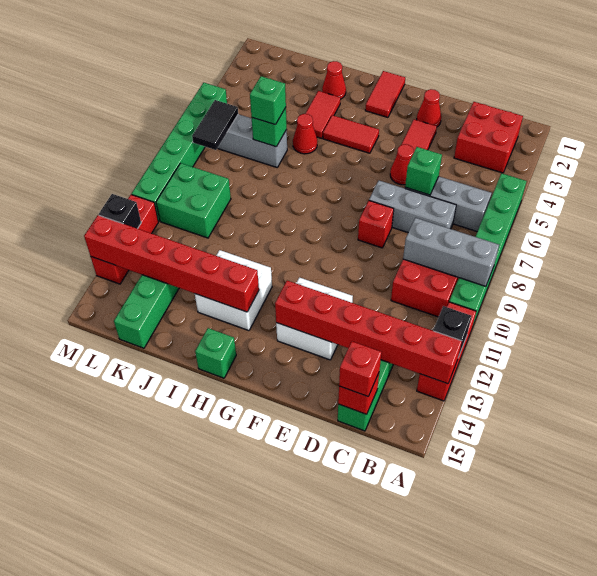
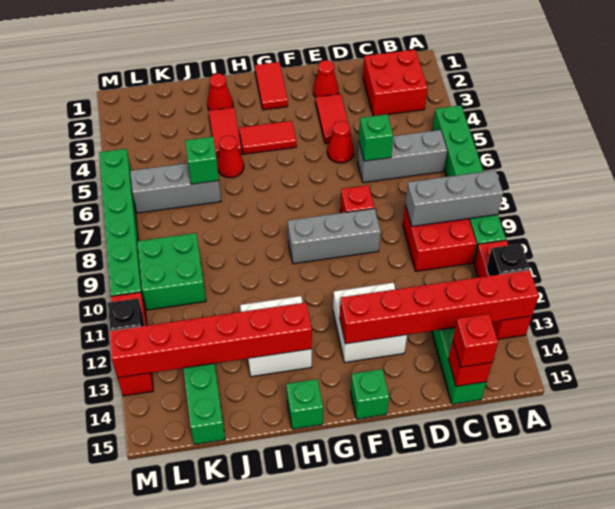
grey brick C7:E7 level 1 -> grey brick E9:G9 level 1
green brick J6 level 3 -> green brick F15 level 1
black tile L6:L7 level 2 -> none

